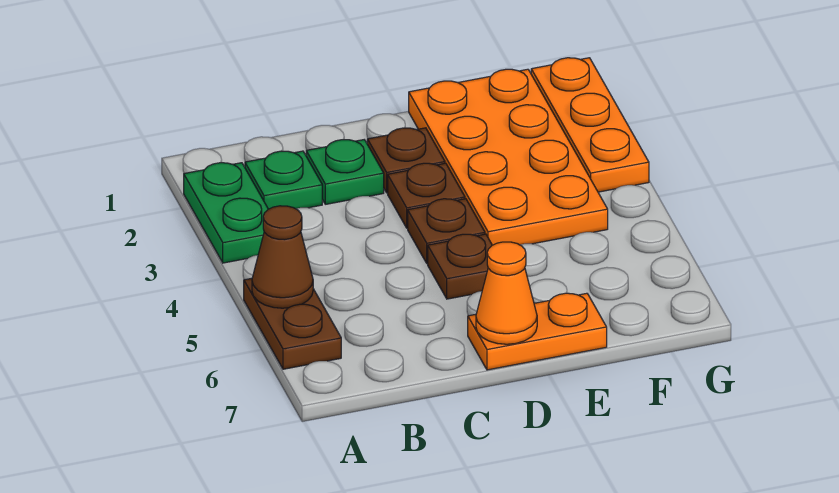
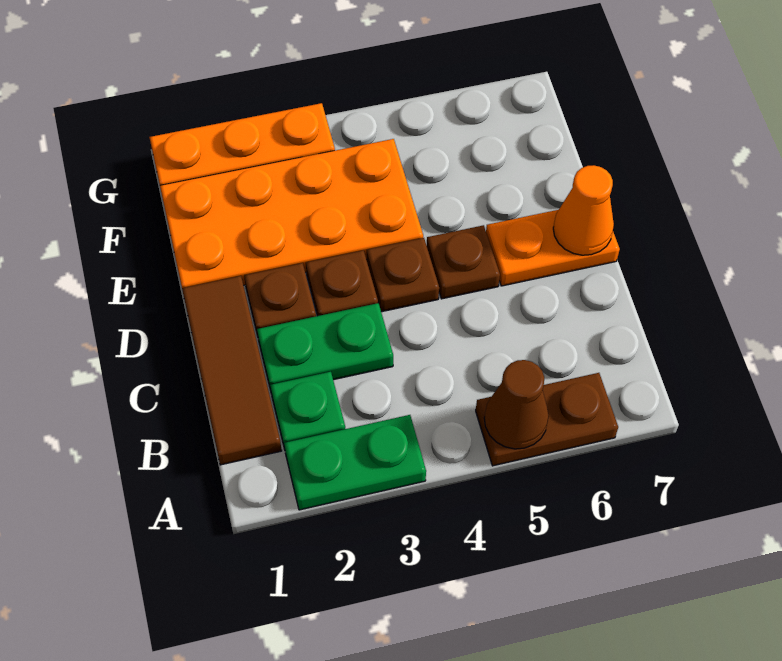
none -> brown tile B1:D1 level 1
green plate C2 level 1 -> green plate C2:C3 level 1
orange plate D7:E7 level 1 -> orange plate D6:D7 level 1

